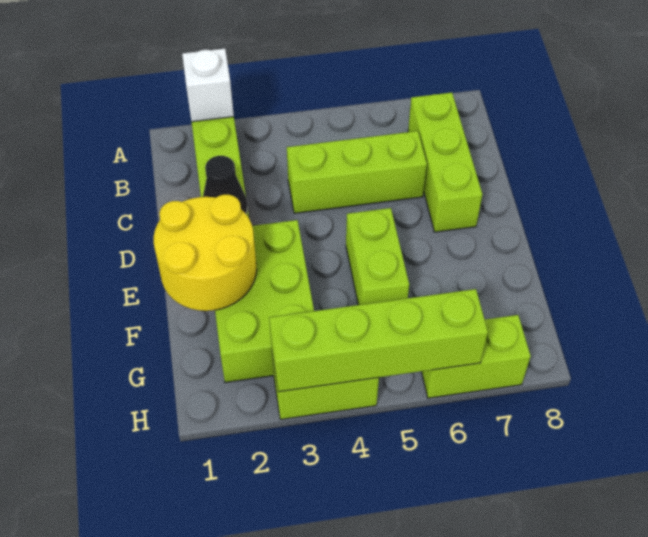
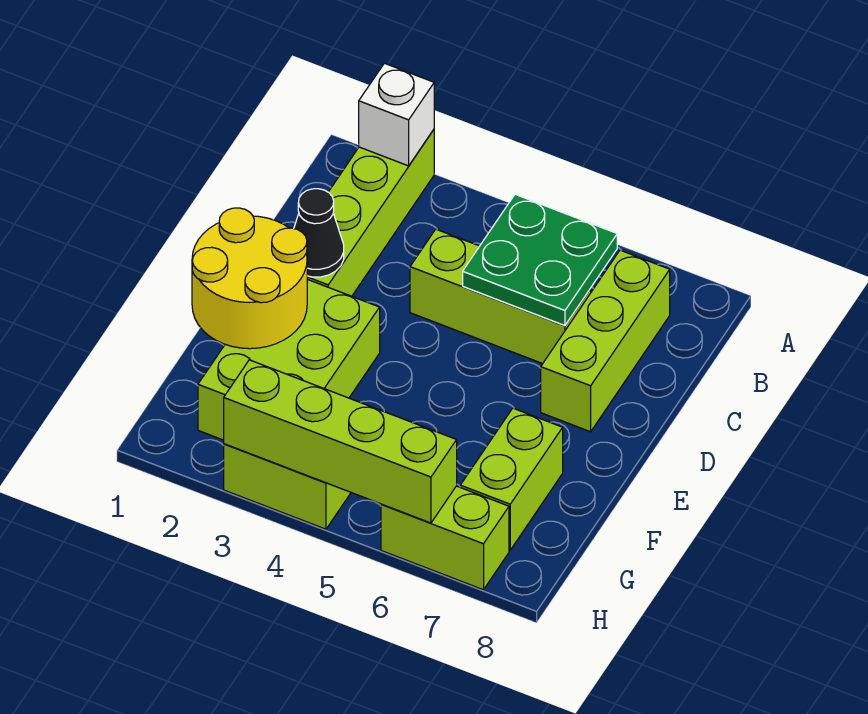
none -> green plate B5:C6 level 2
lime brick E5:F5 level 1 -> lime brick F7:G7 level 1

